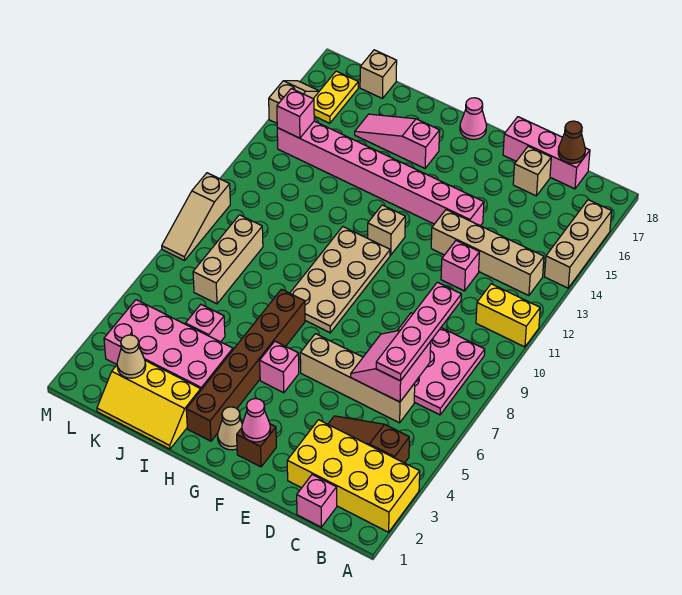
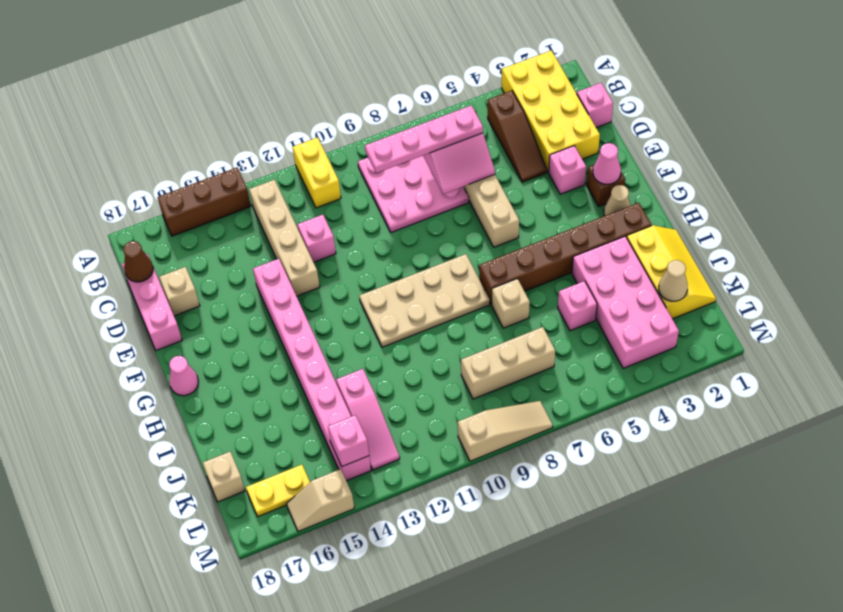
tan brick A14:A16 level 1 -> brown brick A14:A16 level 1
pink brick G5 level 1 -> pink brick E3 level 1
tan brick G12 level 1 -> tan brick I7 level 1
pink slope H16:J16 level 1 top H -> pink slope J13:L13 level 1 top J

